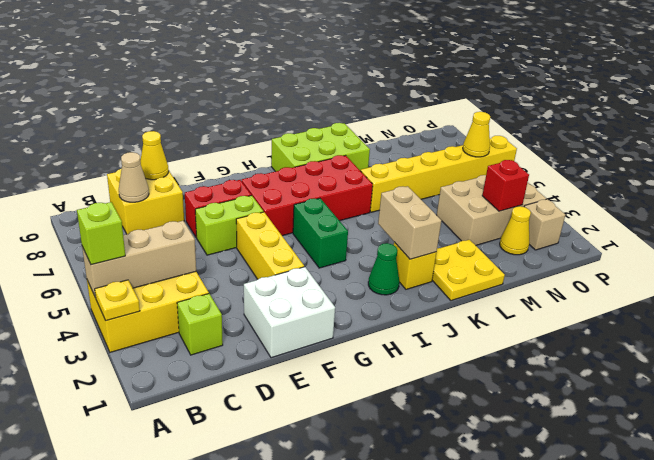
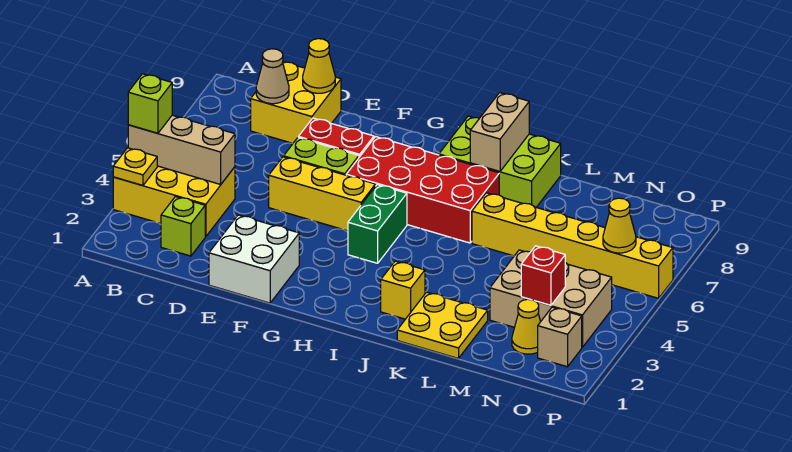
yellow brick F3:F5 level 1 -> yellow brick E5:G5 level 1
green cone I2 level 1 -> none
tan brick J2:J3 level 2 -> tan brick J8:J9 level 2

